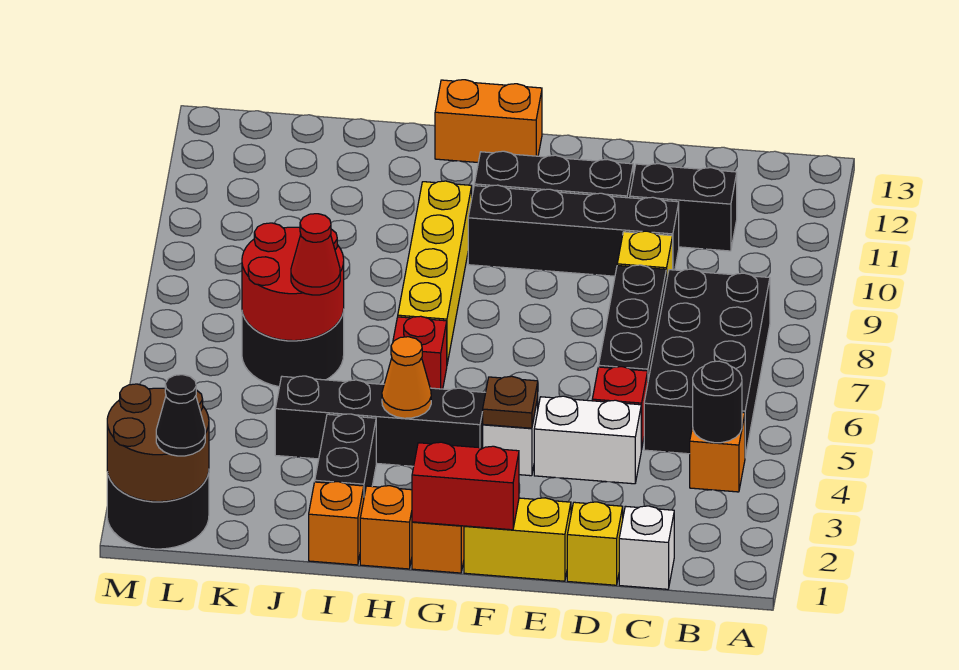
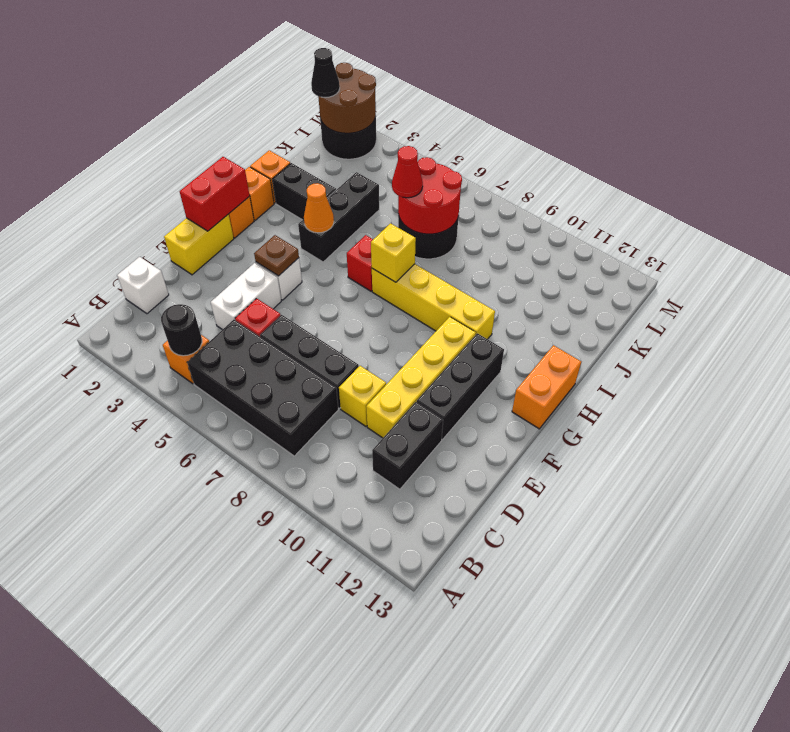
yellow brick D1 level 1 -> yellow brick H7 level 2
black brick D10:G10 level 1 -> yellow brick D10:G10 level 1
black brick G4:J4 level 1 -> black brick H4:J4 level 1

